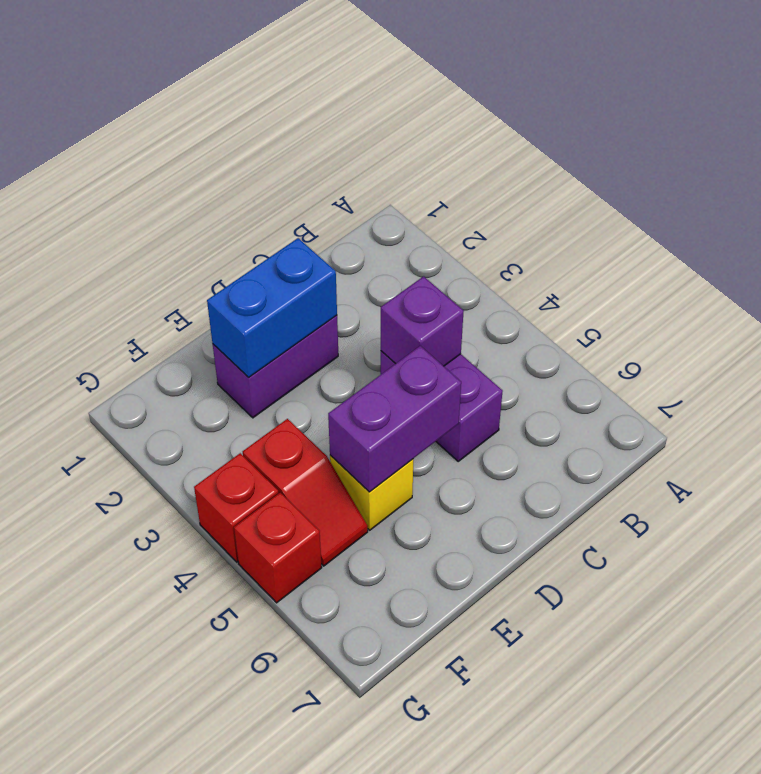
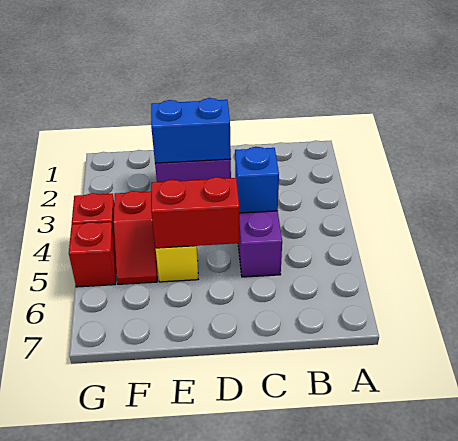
purple brick C4 level 2 -> blue brick C4 level 2
purple brick D5:E5 level 2 -> red brick D5:E5 level 2

